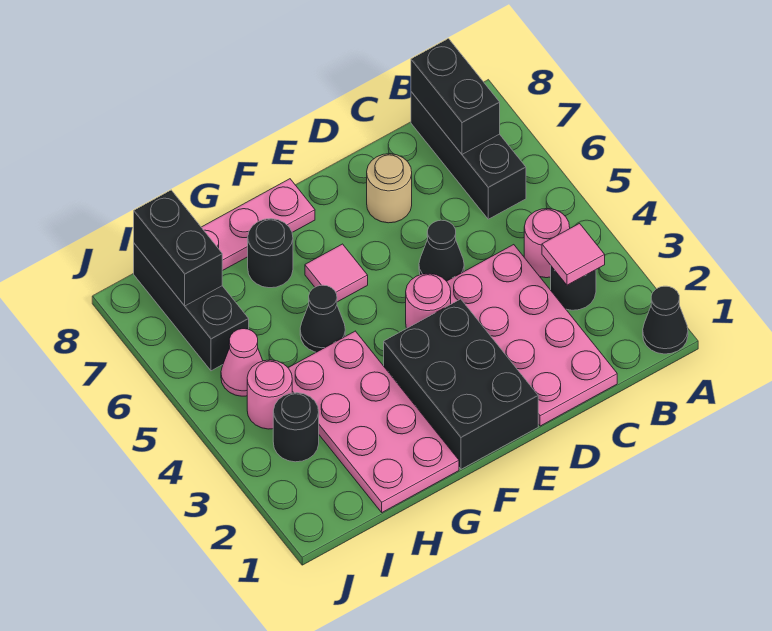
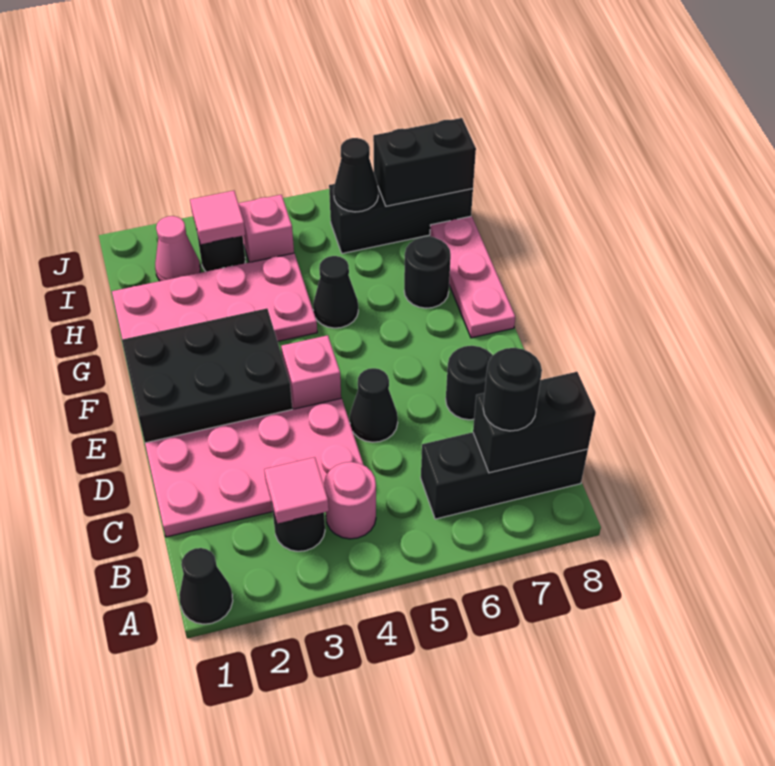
none -> black round brick B7 level 3
tan round brick D7 level 1 -> black round brick D7 level 1
pink round brick E4 level 1 -> pink brick E4 level 1
pink tile F6 level 1 -> pink tile I3 level 2
pink round brick I4 level 1 -> pink brick I4 level 1
pink cone I5 level 1 -> pink cone I2 level 1
none -> black cone I6 level 2

